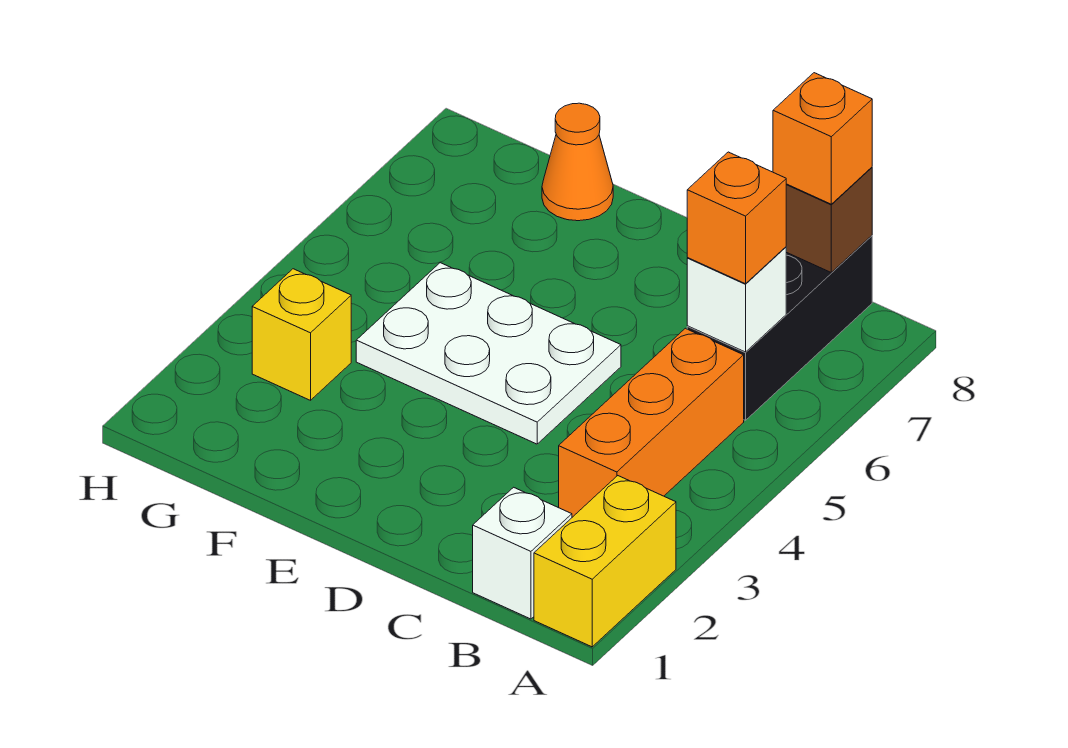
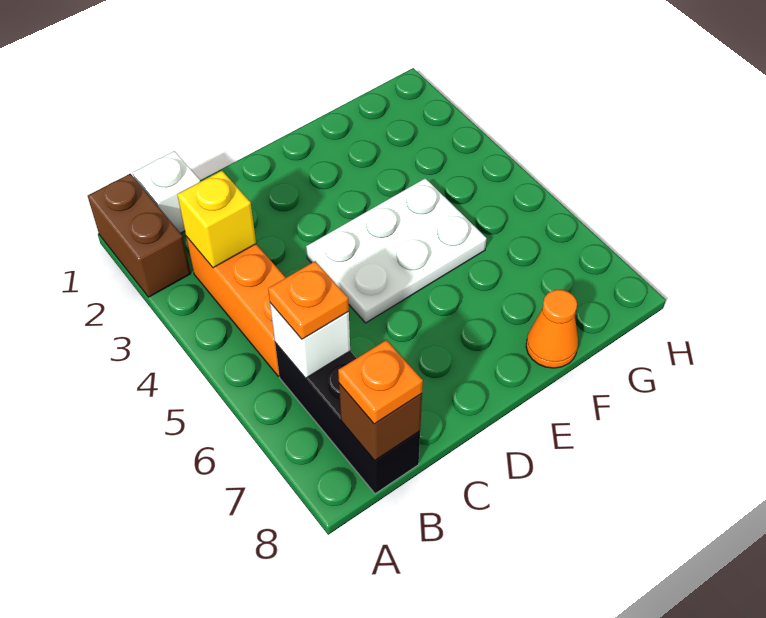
yellow brick A1:A2 level 1 -> brown brick A1:A2 level 1
orange brick B6 level 3 -> orange plate B6 level 3
orange brick B8 level 3 -> orange plate B8 level 3
yellow brick G3 level 1 -> yellow brick B3 level 2

